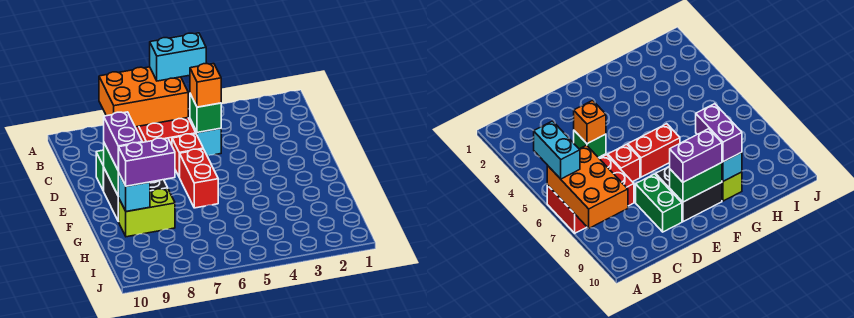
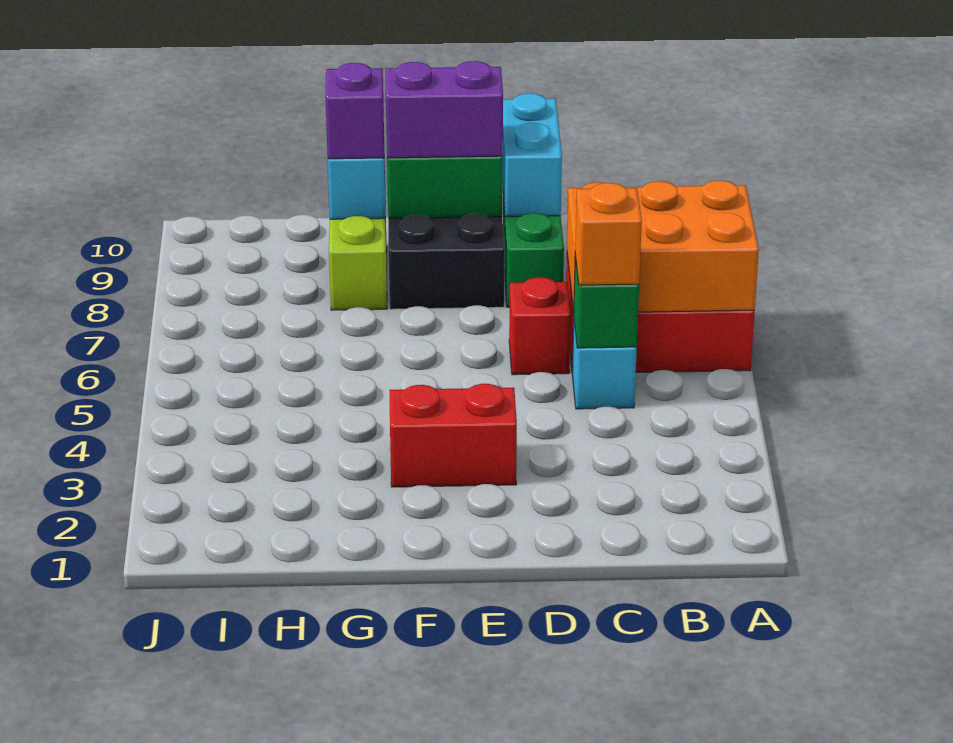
cyan brick A5:A6 level 3 -> cyan brick D9:D10 level 2
orange brick A6:B8 level 2 -> orange brick A6:C7 level 2
red brick E6:F6 level 1 -> red brick E3:F3 level 1
purple brick G8:G9 level 3 -> purple brick G9 level 3

